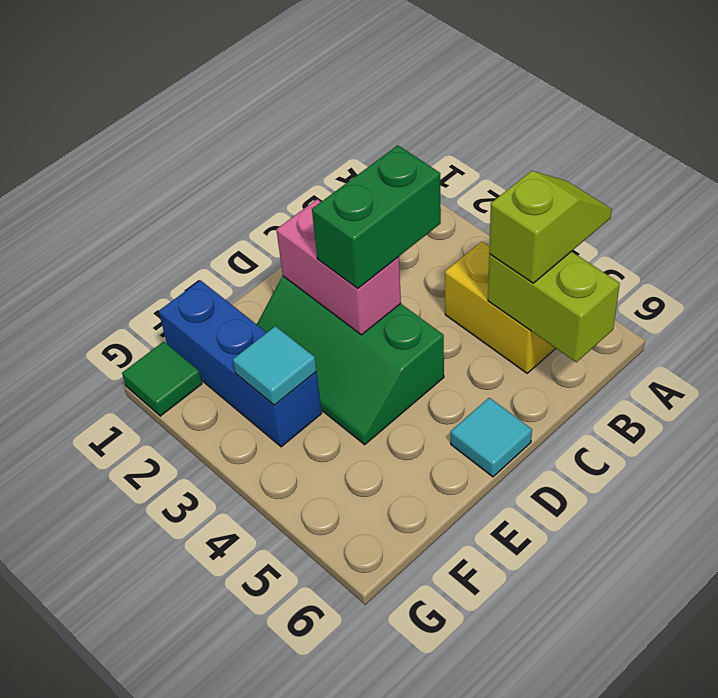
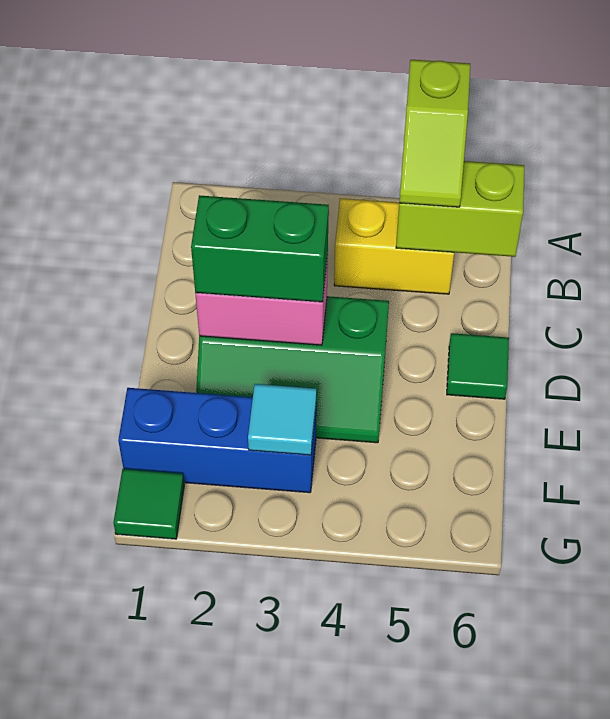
lime slope A5:B5 level 3 top B -> lime slope A5:B5 level 3 top A
green brick C3:D3 level 3 -> green brick D2:D3 level 3
cyan tile D6 level 1 -> green tile D6 level 1

